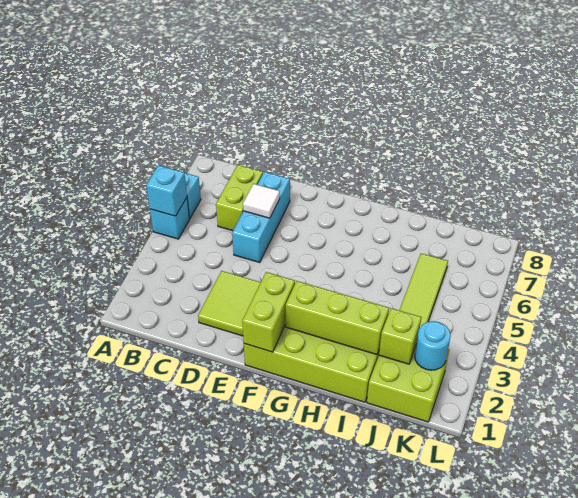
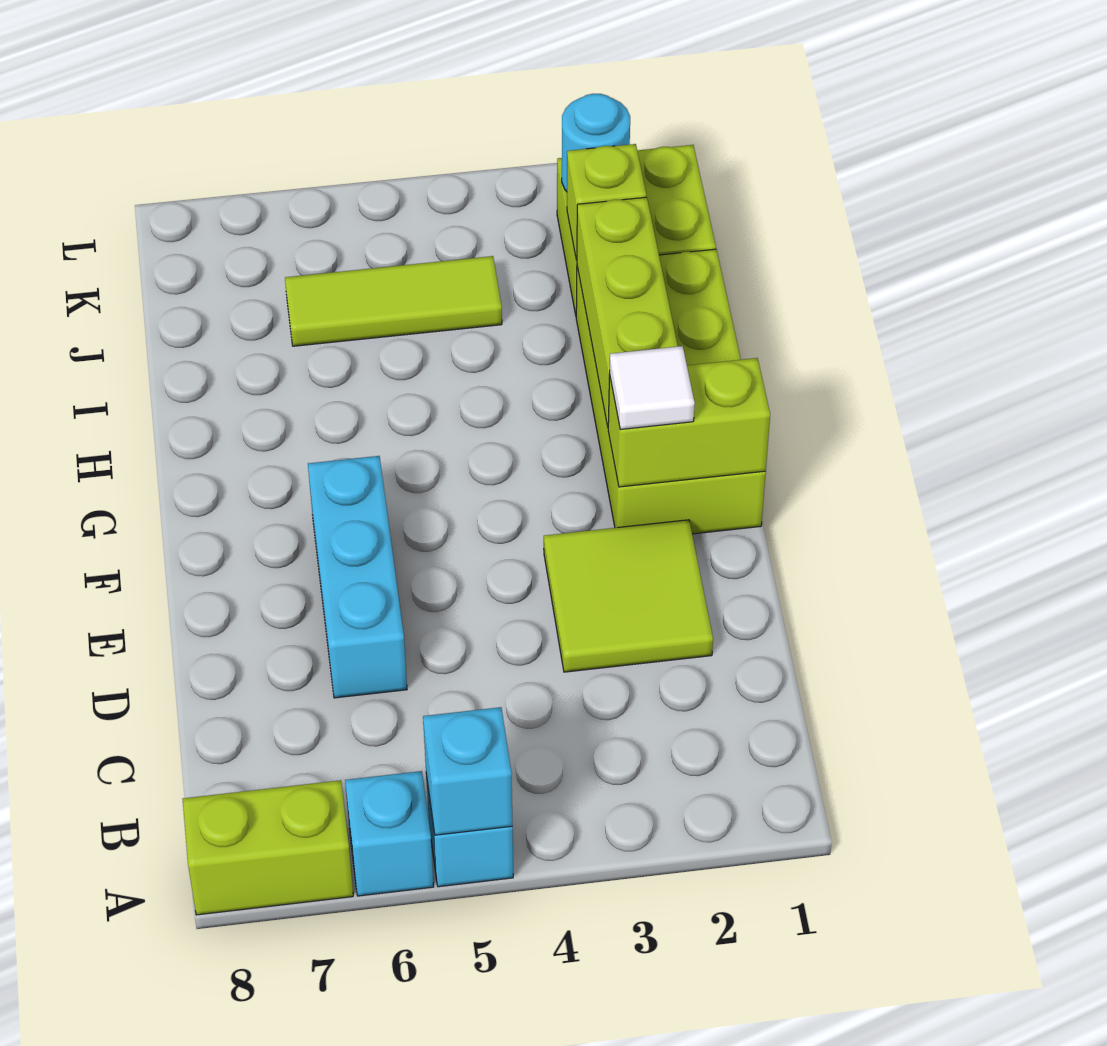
lime brick C6:C7 level 1 -> lime brick A7:A8 level 1
cyan brick D5:D7 level 1 -> cyan brick D6:F6 level 1
white tile D6 level 2 -> white tile F2 level 3

